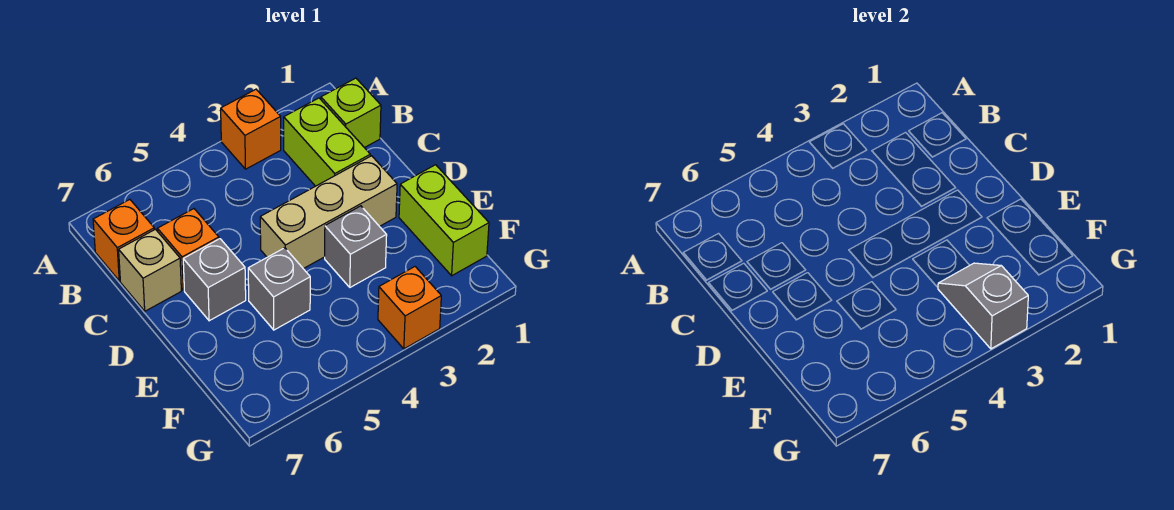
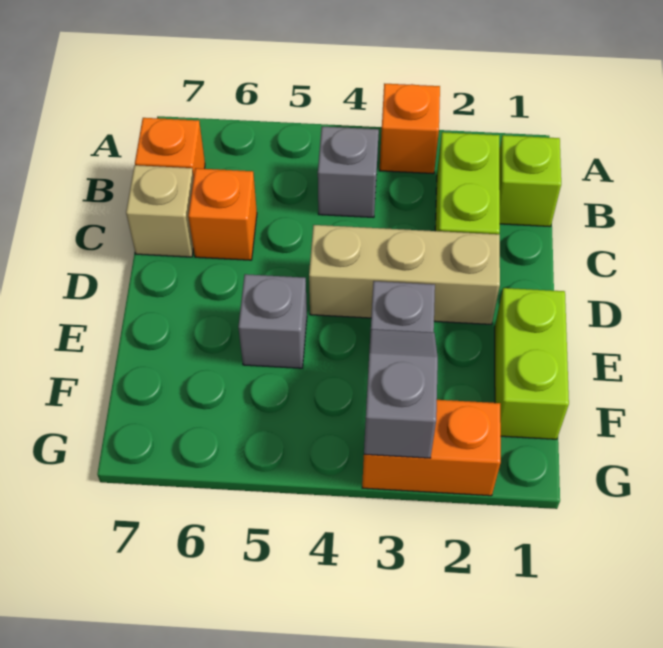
grey brick D6 level 1 -> grey brick B4 level 1
orange brick G3 level 1 -> orange brick G2:G3 level 1

